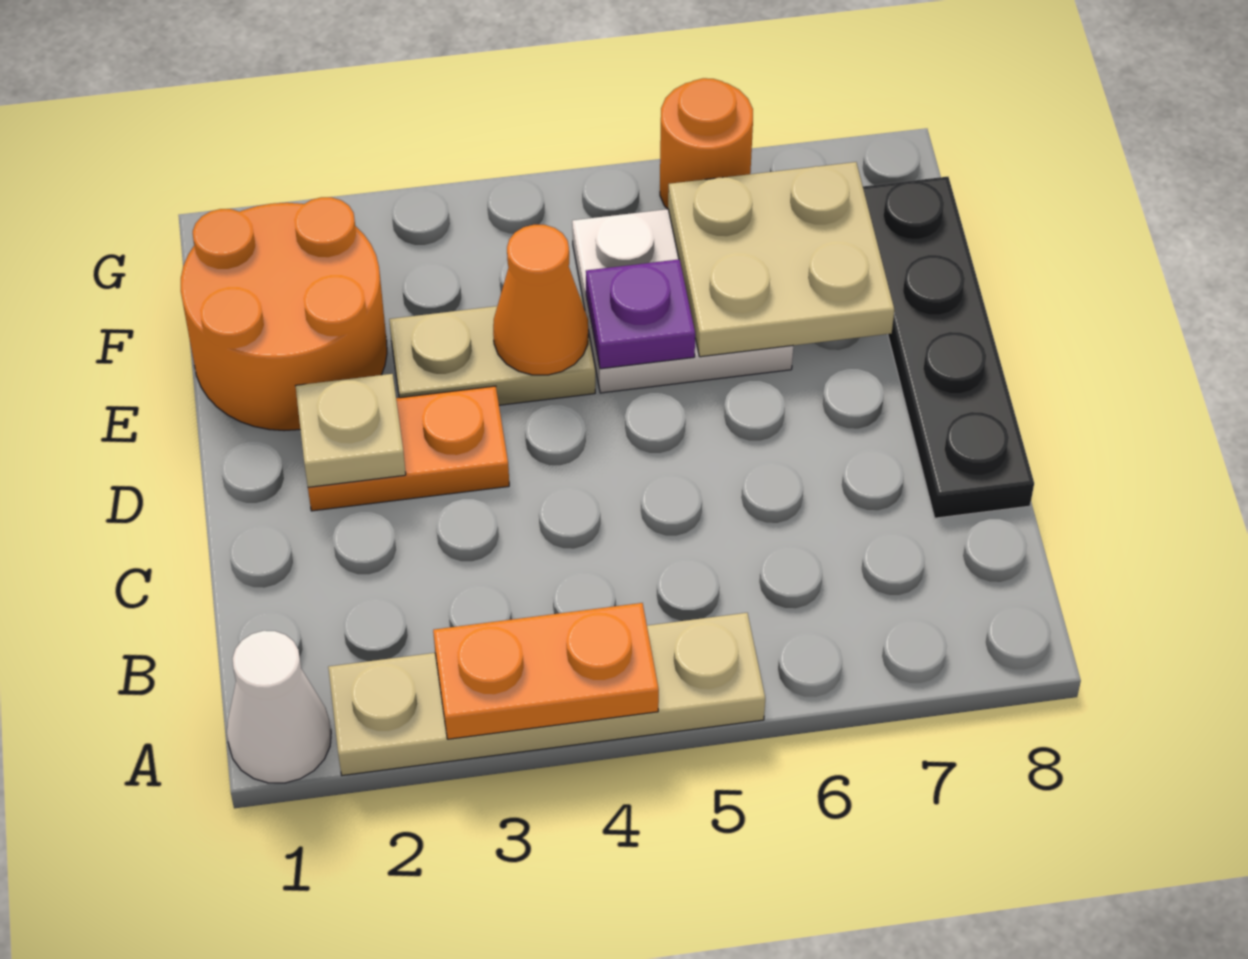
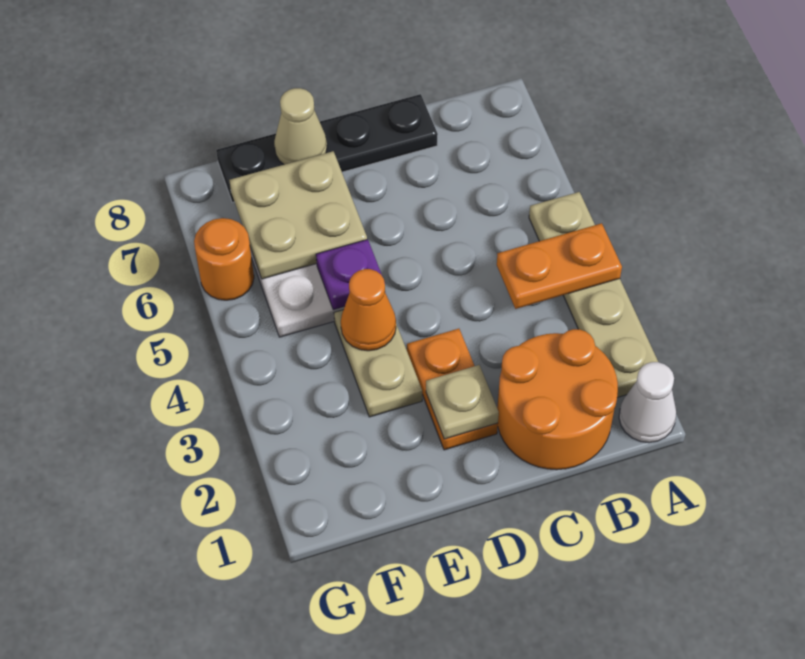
orange plate A3:A4 level 2 -> orange plate A4:B4 level 2
orange round brick E1:F2 level 1 -> orange round brick B1:C2 level 1
none -> tan cone E8 level 2

